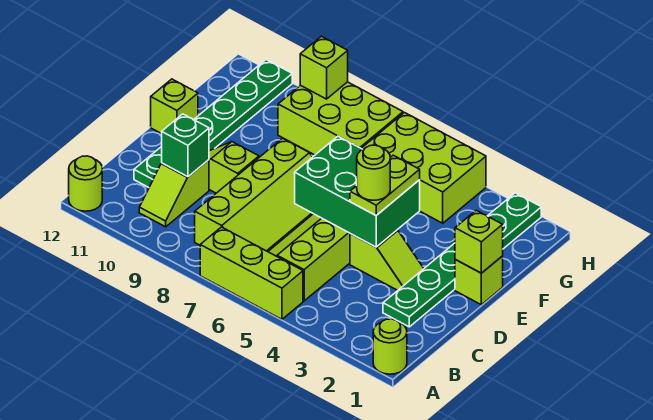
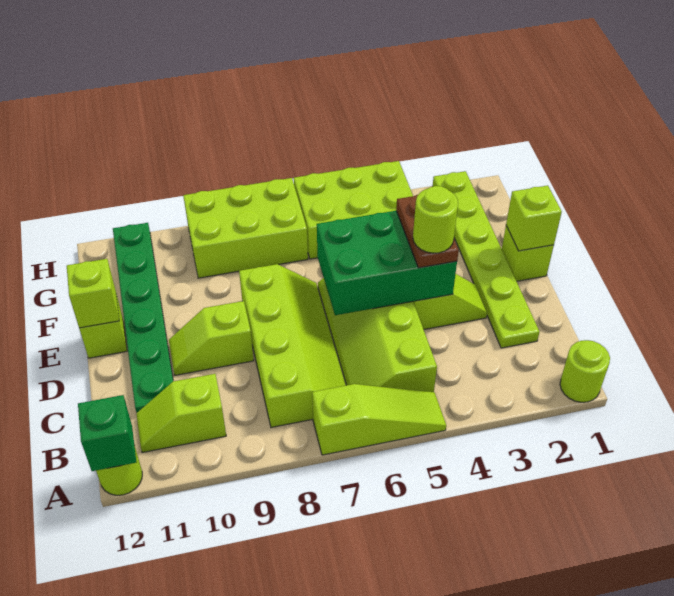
lime brick A5:A7 level 1 -> lime slope A5:A7 level 1 top 7
lime slope B10:C10 level 1 top C -> lime slope B10:B11 level 1 top 10
green plate C2:H2 level 1 -> lime plate C2:H2 level 1
green brick C10 level 2 -> green brick A12 level 2
lime plate D4:E4 level 3 -> brown plate D4:E4 level 3
lime brick H9 level 2 -> lime brick E12 level 2

